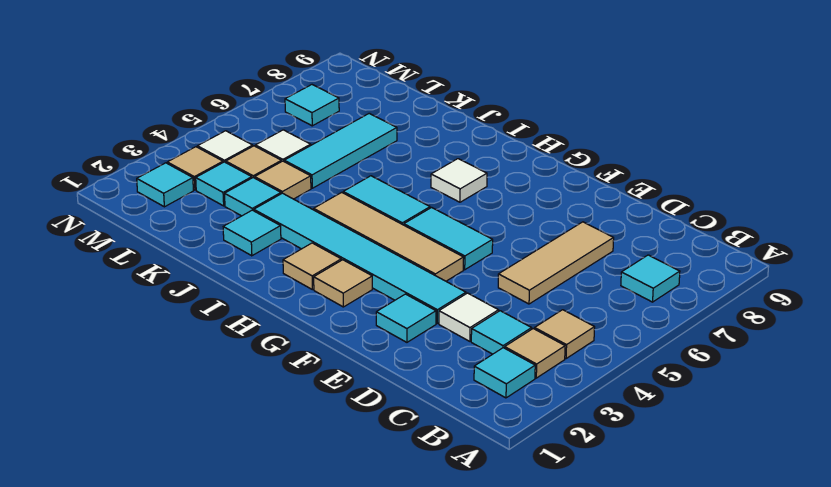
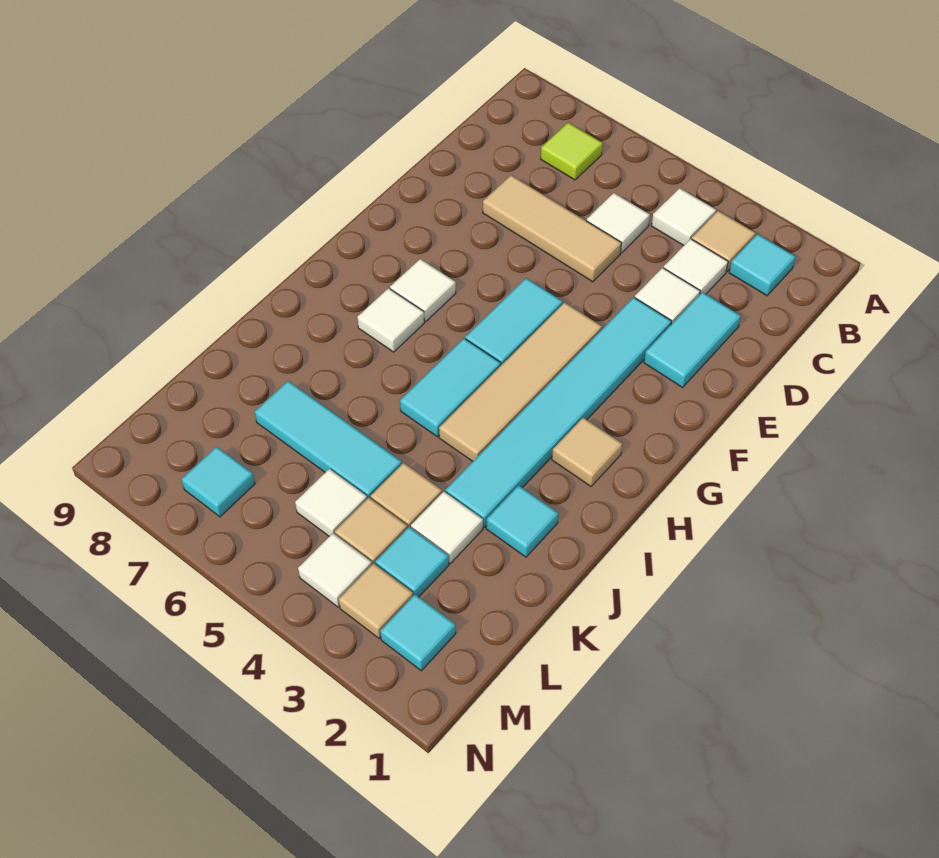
tan tile B4 level 1 -> white tile B4 level 1
cyan tile B7 level 1 -> lime tile B7 level 1
cyan tile C3 level 1 -> white tile C3 level 1
none -> white tile C5 level 1
cyan tile E2 level 1 -> cyan tile D2:E2 level 1
tan tile G2 level 1 -> none
none -> white tile G7 level 1
cyan tile K3 level 1 -> white tile K3 level 1

